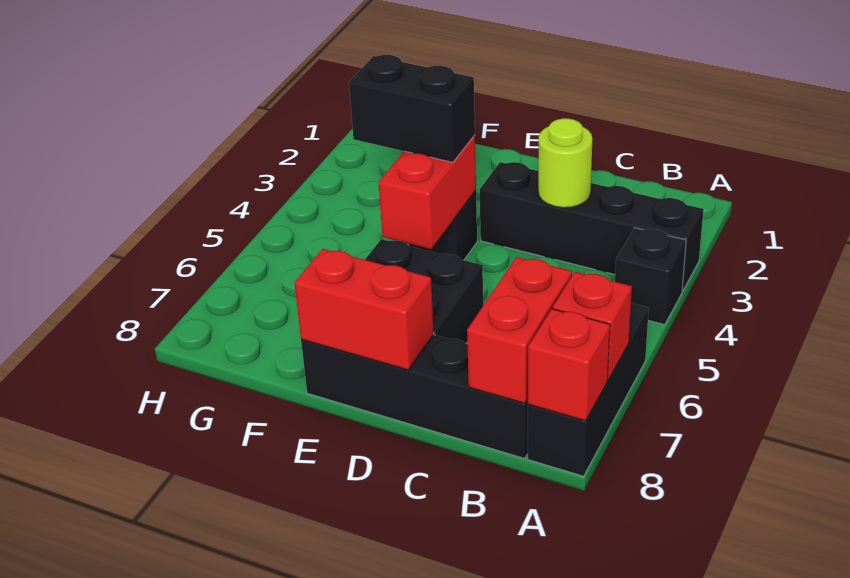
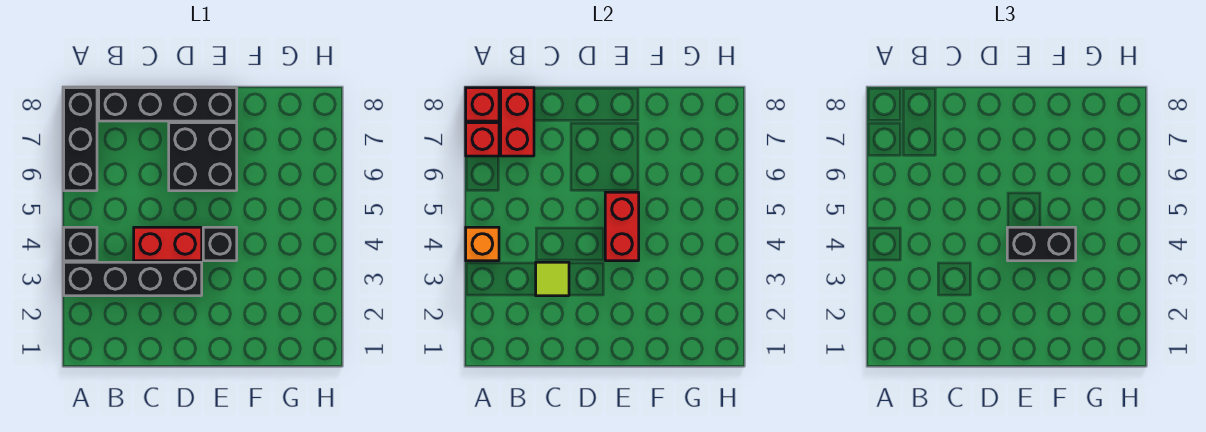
none -> orange brick A4 level 2
lime round brick C3 level 2 -> lime tile C3 level 2
red brick D8:E8 level 2 -> red brick C4:D4 level 1

